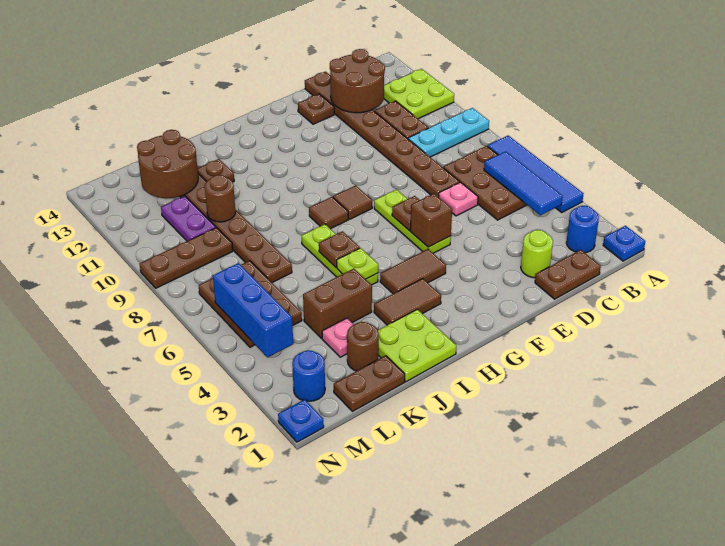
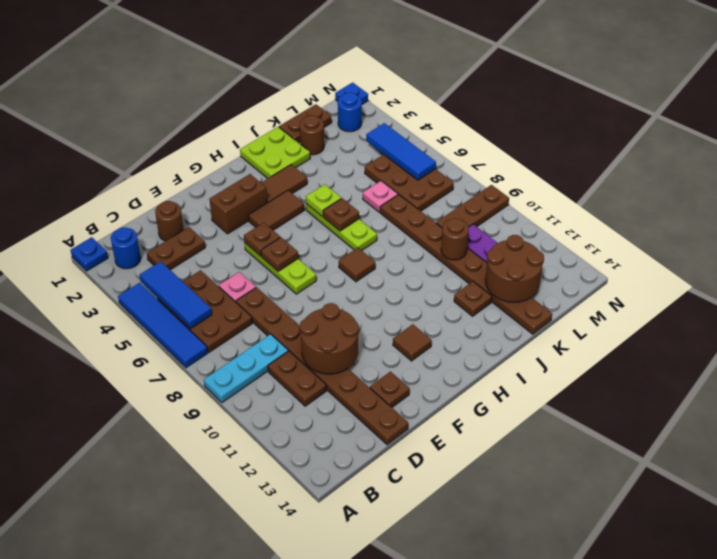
lime plate A11:B12 level 1 -> none
brown plate C1:D1 level 1 -> brown plate C3:D3 level 1
brown round brick C12:D13 level 2 -> brown round brick D10:E11 level 2
lime round brick D2 level 1 -> brown round brick D2 level 1
brown brick F5 level 2 -> brown plate F5 level 2
brown tile G8 level 1 -> brown tile G12 level 1
brown brick J4:K4 level 1 -> brown brick F3:G3 level 1
pink plate K3 level 1 -> pink plate K6 level 1
blue brick M4:M6 level 2 -> blue tile M4:M6 level 2

